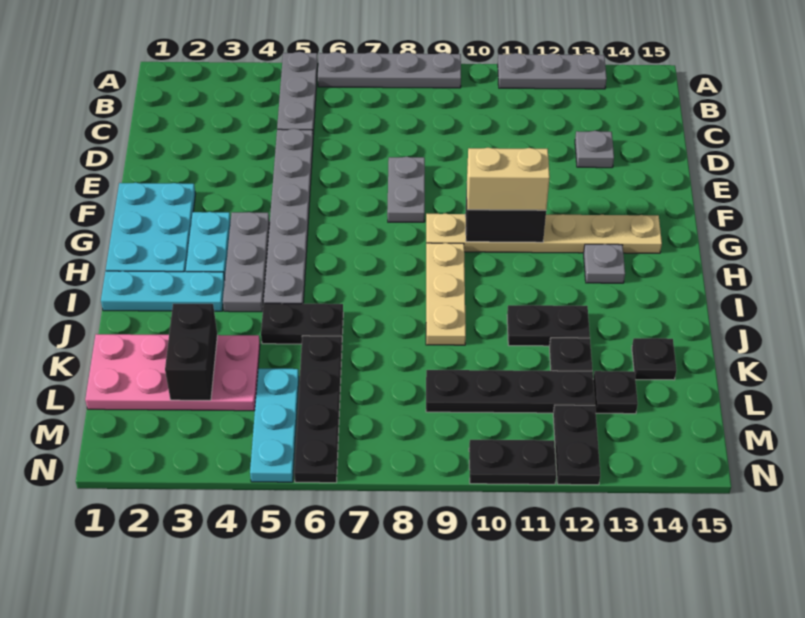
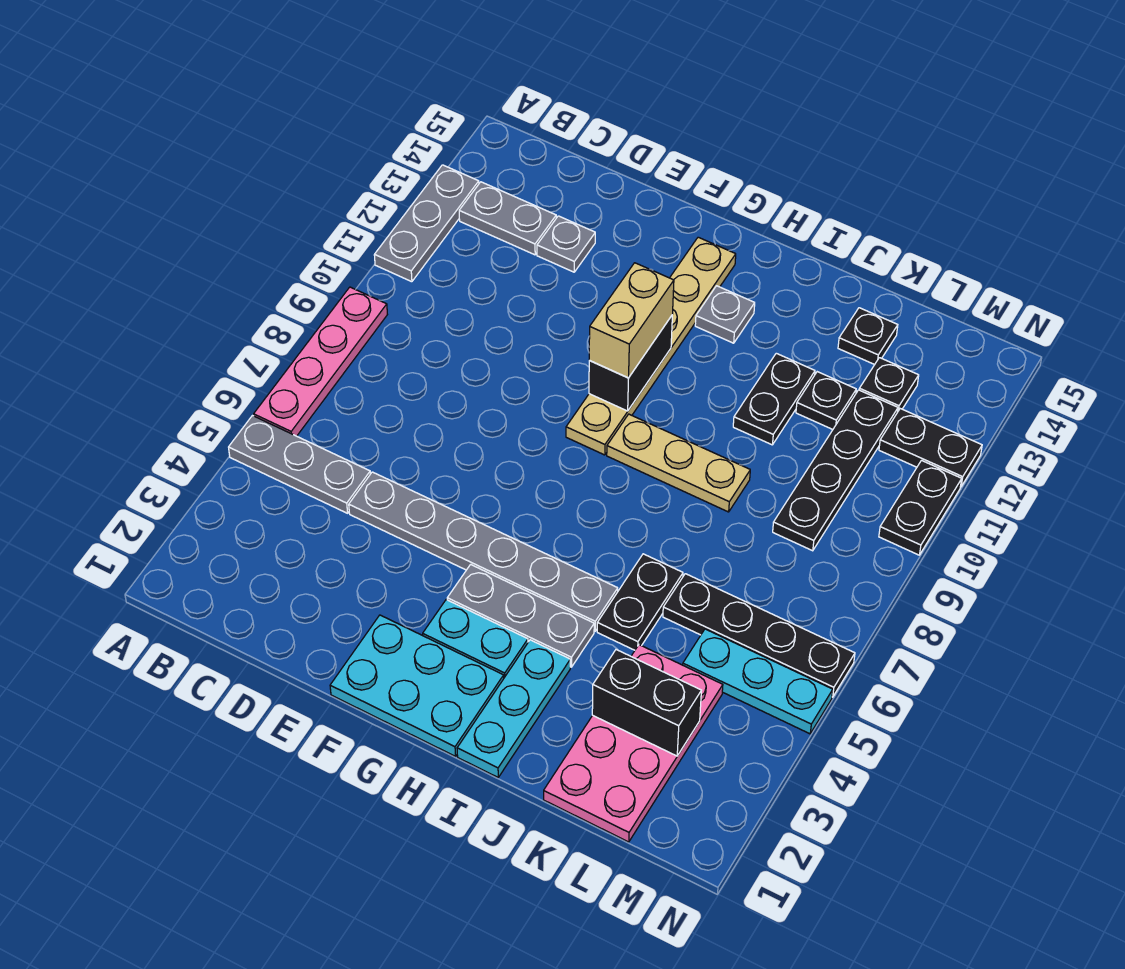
grey plate A6:A9 level 1 -> pink plate A6:A9 level 1
grey plate E8:F8 level 1 -> grey plate B13:C13 level 1

